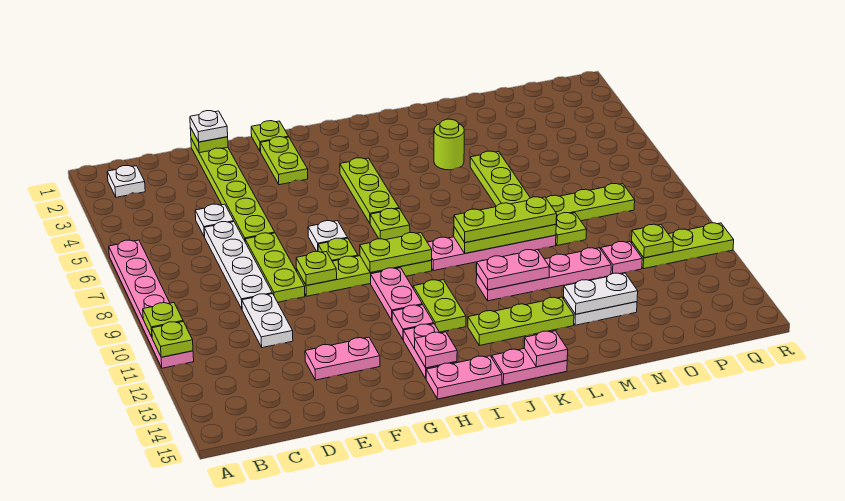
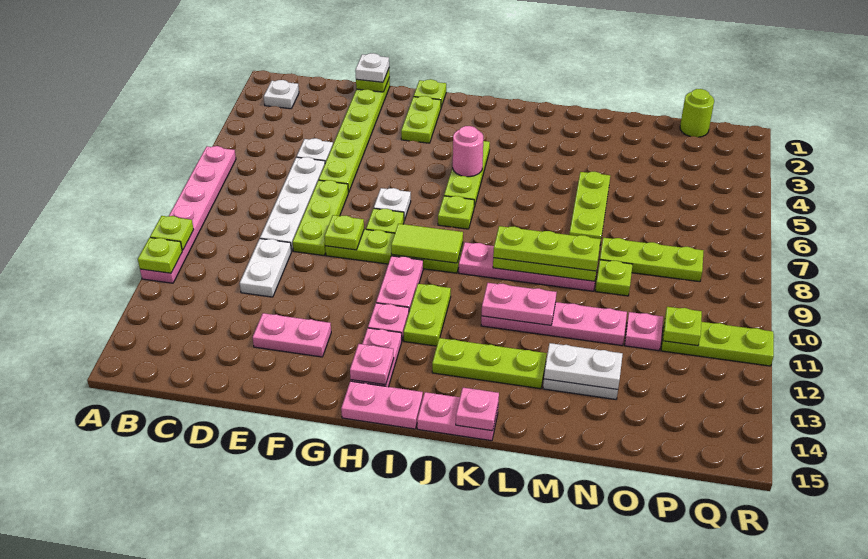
lime plate H9:I9 level 2 -> lime tile H9:I9 level 2
none -> pink round brick I5 level 2
lime round brick L4 level 1 -> lime round brick P1 level 1

